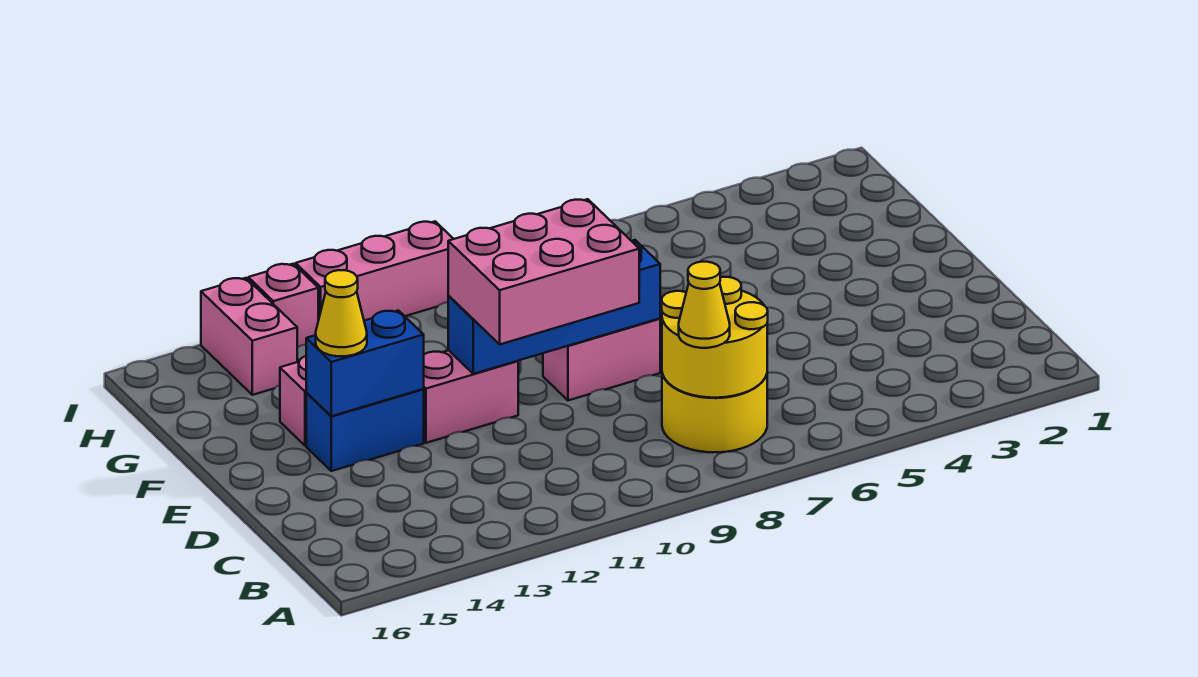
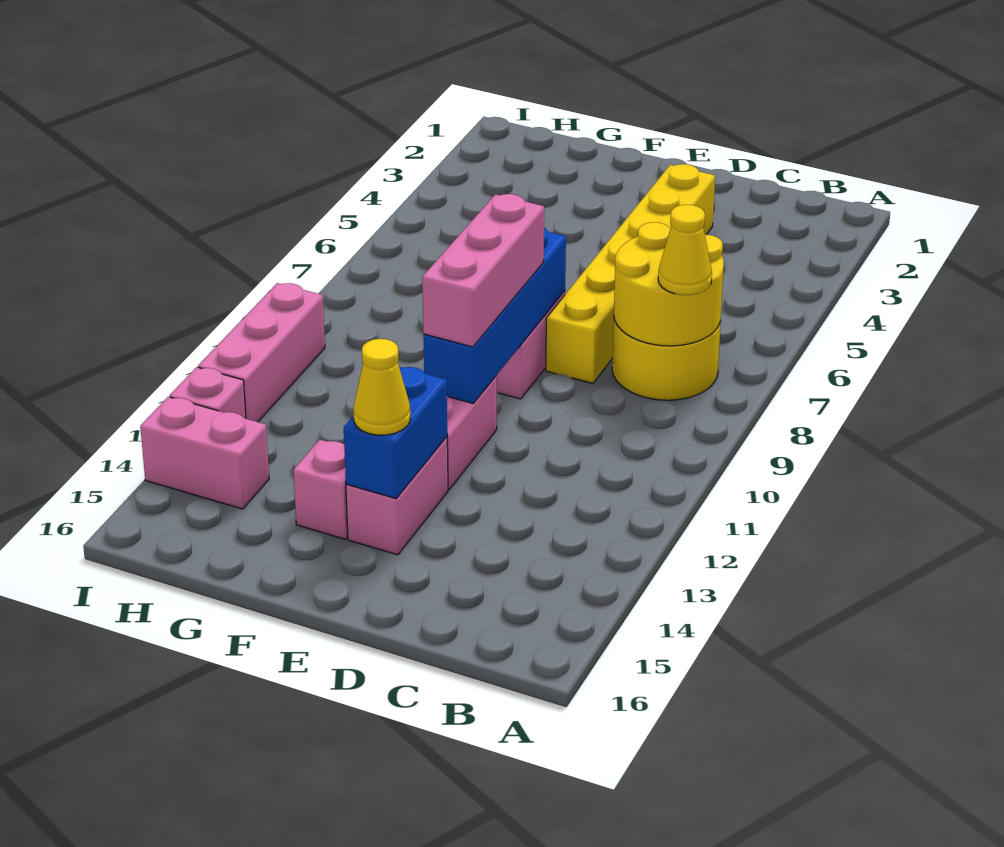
none -> yellow brick D3:D8 level 1
pink brick D9:E11 level 3 -> pink brick E9:E11 level 3
blue brick E13:E14 level 1 -> pink brick E13:E14 level 1

